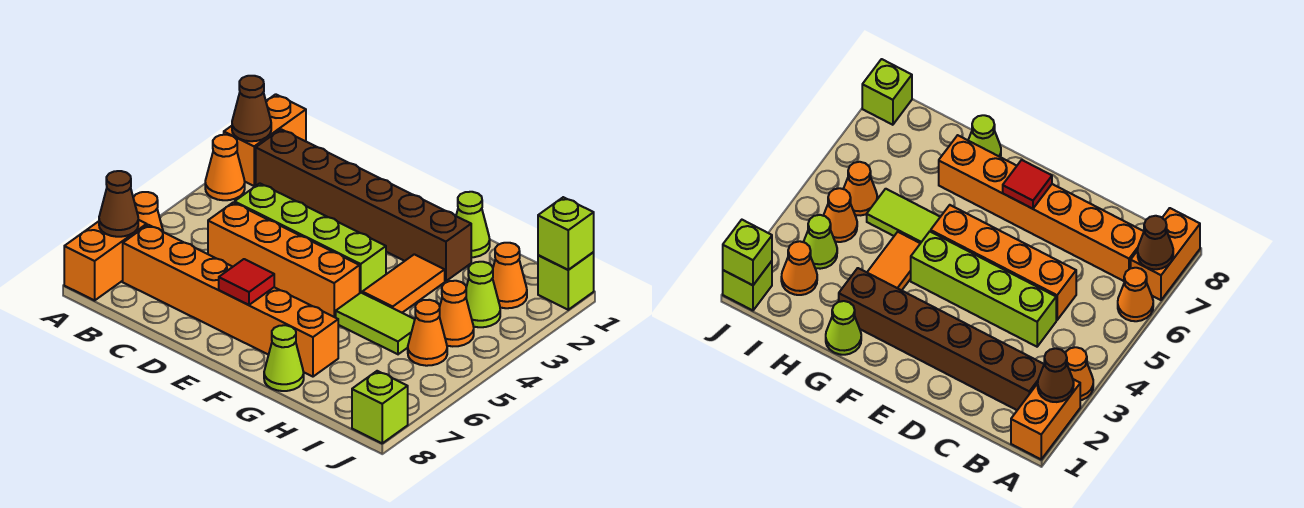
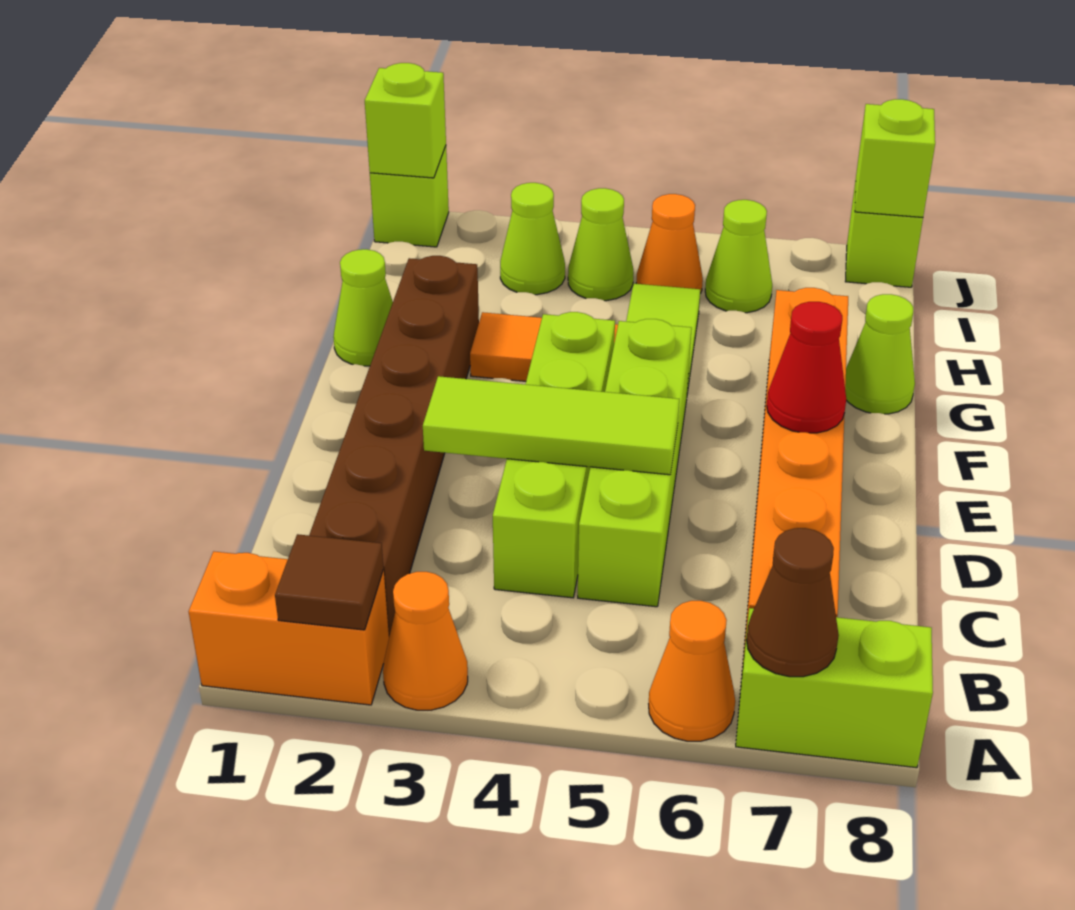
brown cone A2 level 2 -> brown tile A2 level 2
orange brick A7:A8 level 1 -> lime brick A7:A8 level 1
orange brick C5:F5 level 1 -> lime brick C5:F5 level 1
none -> lime tile D3:D5 level 2
red tile E7 level 2 -> red cone E7 level 2
orange cone I2 level 1 -> none
orange cone I4 level 1 -> lime cone I4 level 1
none -> lime cone I6 level 1
none -> lime brick J8 level 2

